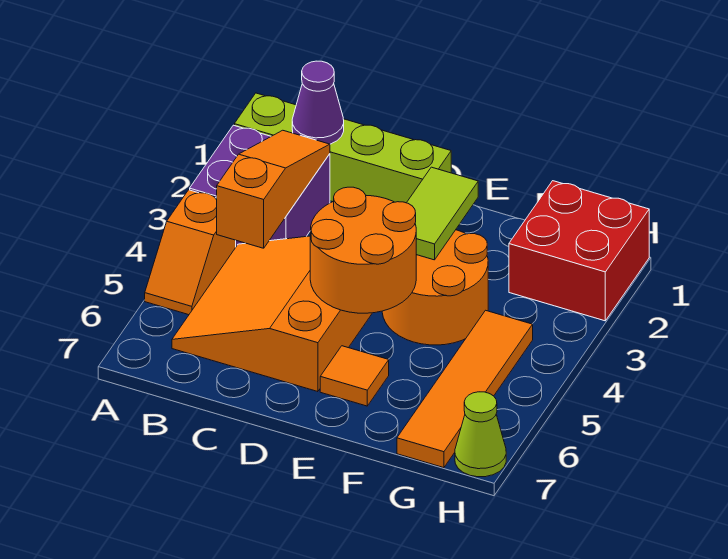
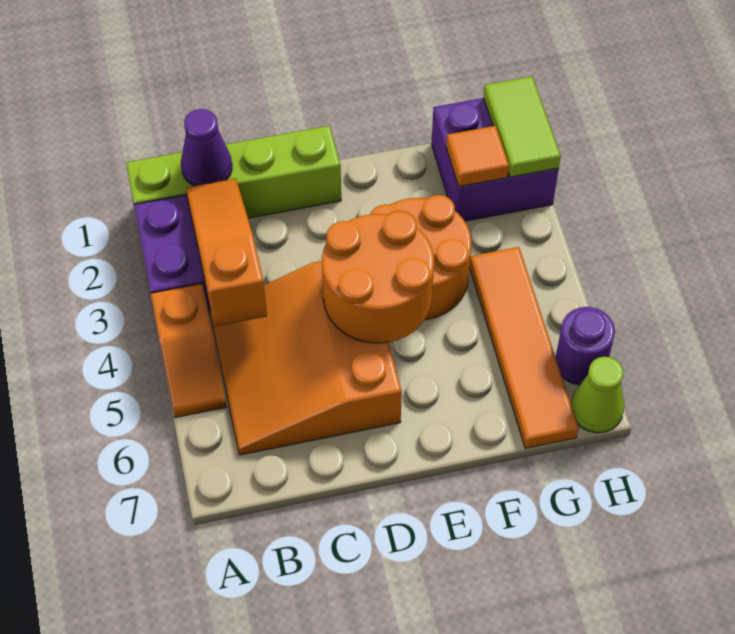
lime tile E2:E3 level 2 -> lime tile H1:H2 level 2
orange tile E6 level 1 -> orange tile G2 level 2
red brick G1:H2 level 1 -> purple brick G1:H2 level 1
none -> purple round brick H6 level 1

